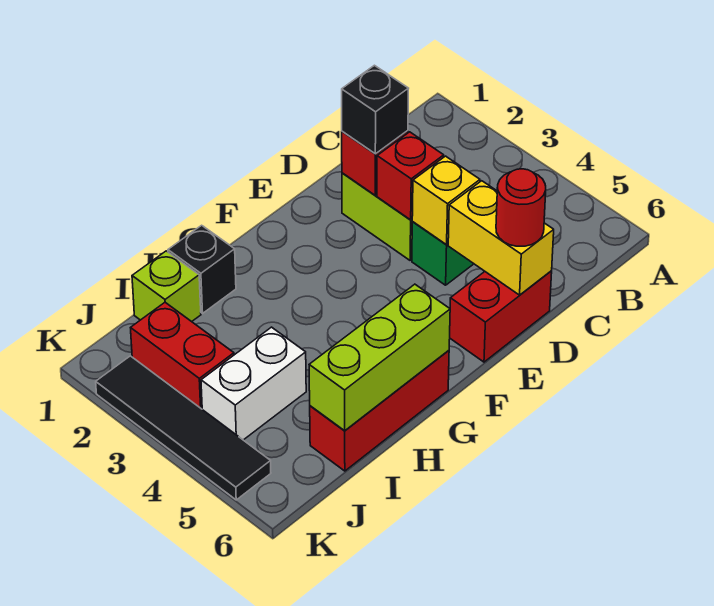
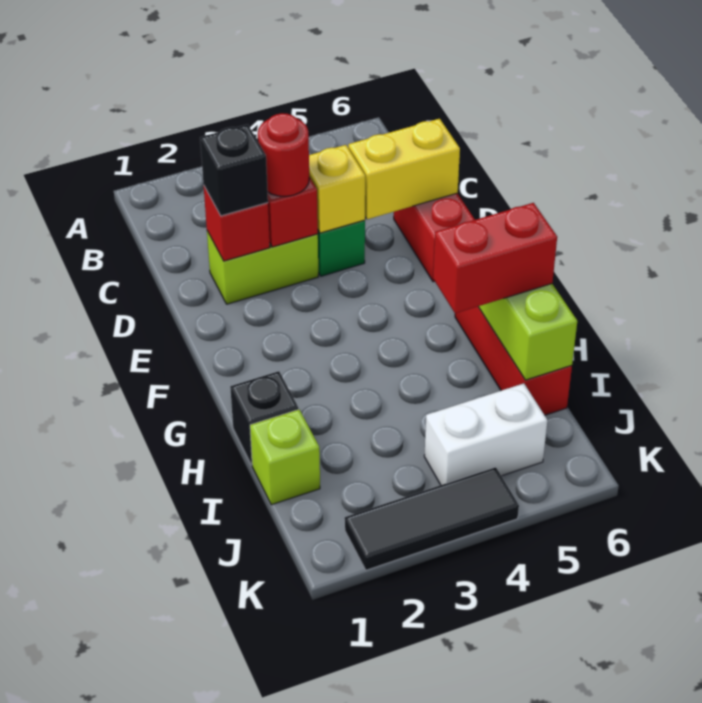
red round brick D6 level 3 -> red round brick D3 level 3
white brick I4:J4 level 1 -> white brick J4:J5 level 1
red brick J2:J3 level 1 -> red brick H5:H6 level 3
black tile K2:K5 level 1 -> black tile K2:K4 level 1

